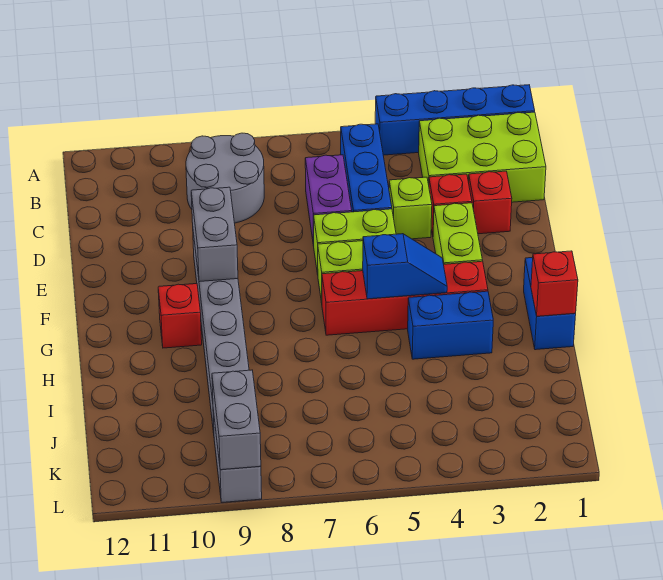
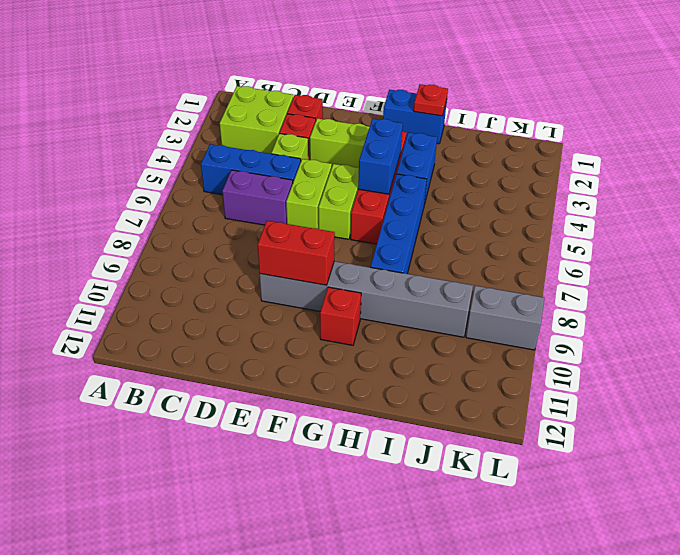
blue brick A1:A4 level 1 -> blue brick H5:H8 level 1
lime brick B1:C3 level 1 -> lime brick B2:C3 level 1
grey round brick B8:C9 level 1 -> none
grey brick E9:F9 level 2 -> red brick E9:F9 level 2
blue slope G4:G5 level 2 top 5 -> blue brick G4:G5 level 2
red brick H1 level 2 -> red plate H1 level 2
grey brick K9:L9 level 2 -> none

